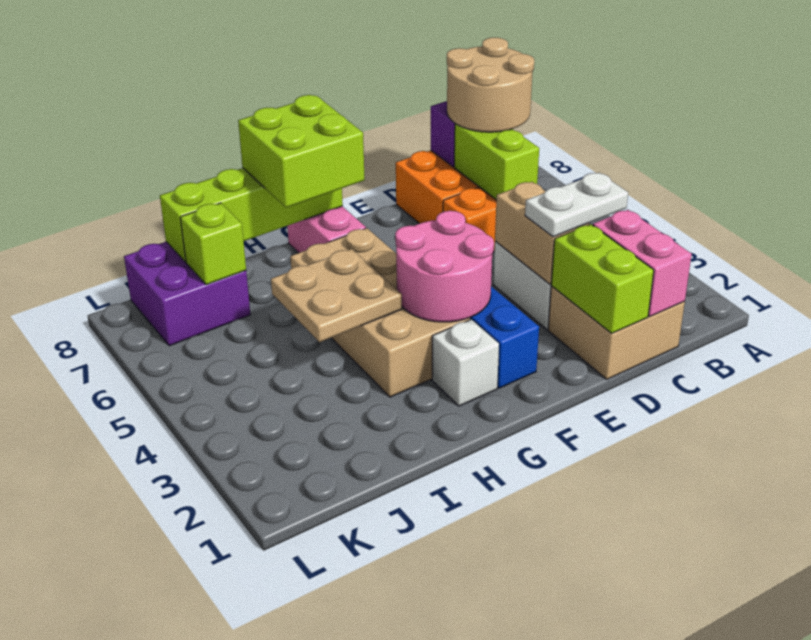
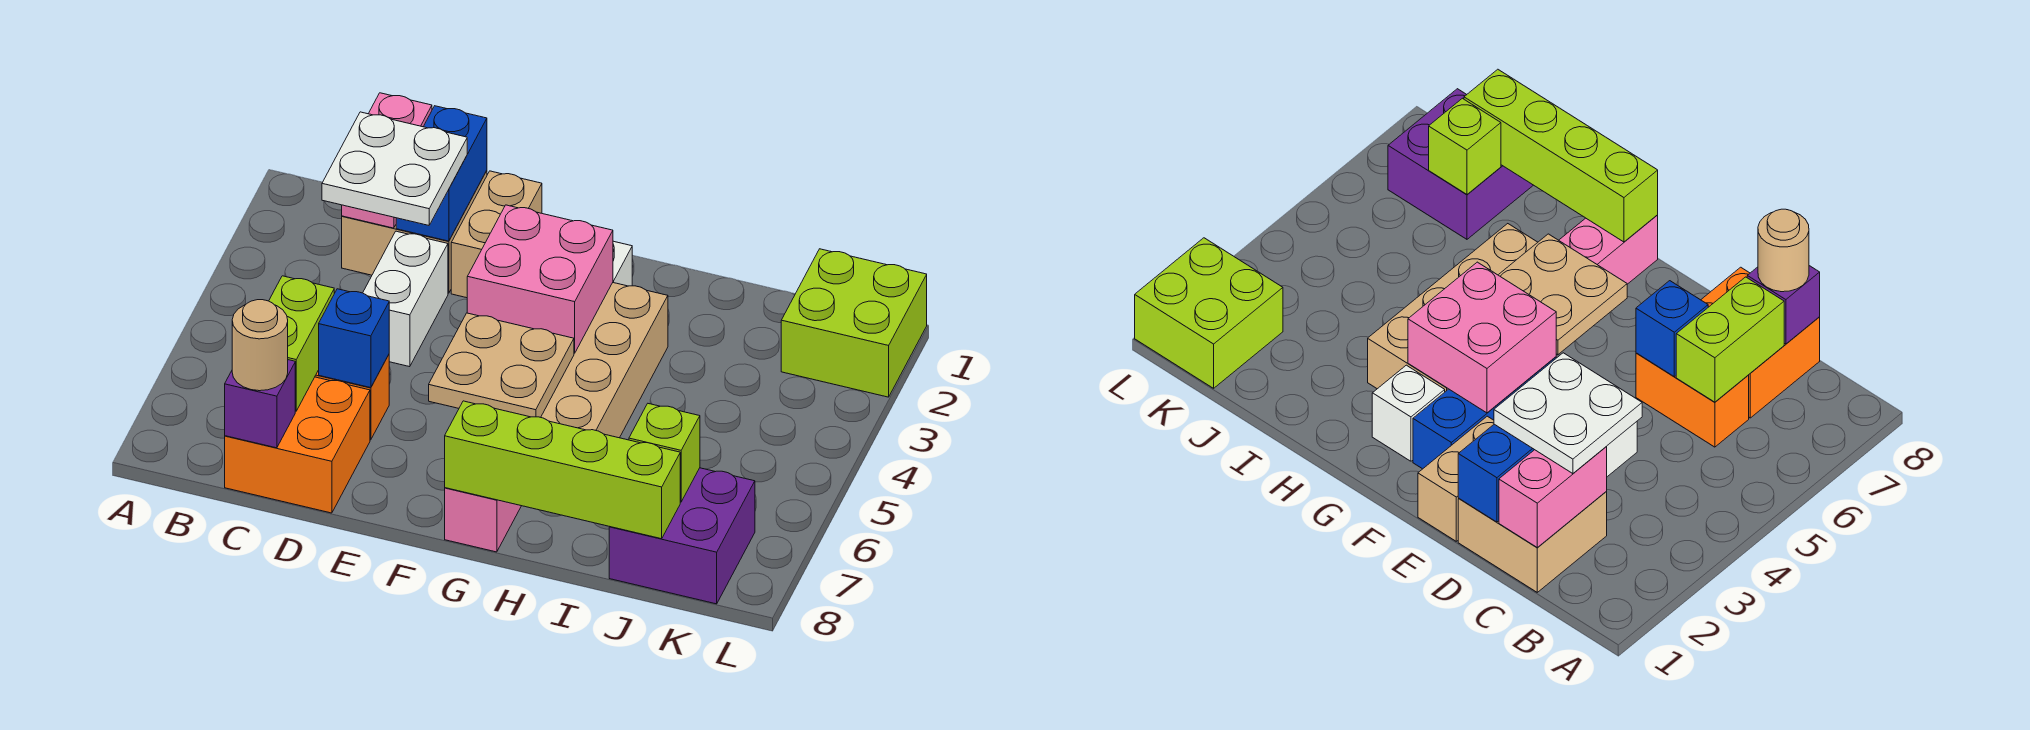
tan round brick B7:C8 level 3 -> tan round brick C8 level 3
white plate C3:D3 level 3 -> white plate C2:D3 level 3
lime brick D1:D2 level 2 -> blue brick D1:D2 level 2
tan brick D3:D4 level 2 -> tan brick E1:E2 level 1
none -> blue brick D6 level 2
pink round brick F3:G4 level 2 -> pink brick F3:G4 level 2
lime brick G7:H8 level 3 -> lime brick K1:L2 level 1
tan plate H4:I5 level 2 -> tan plate F5:G6 level 2

